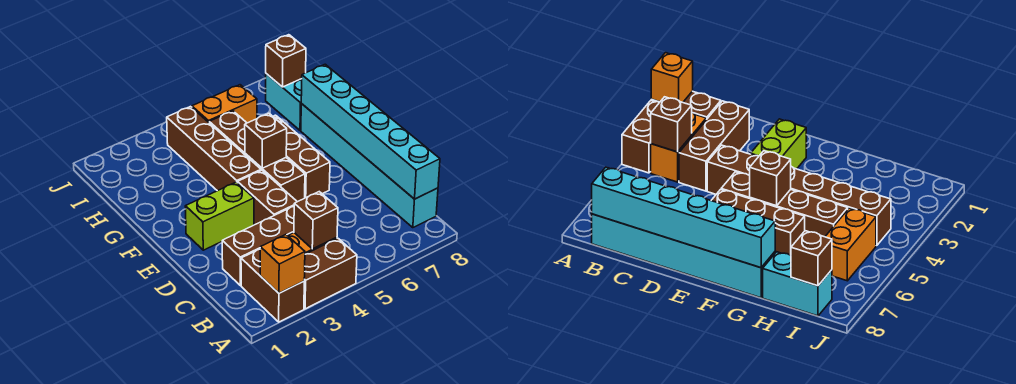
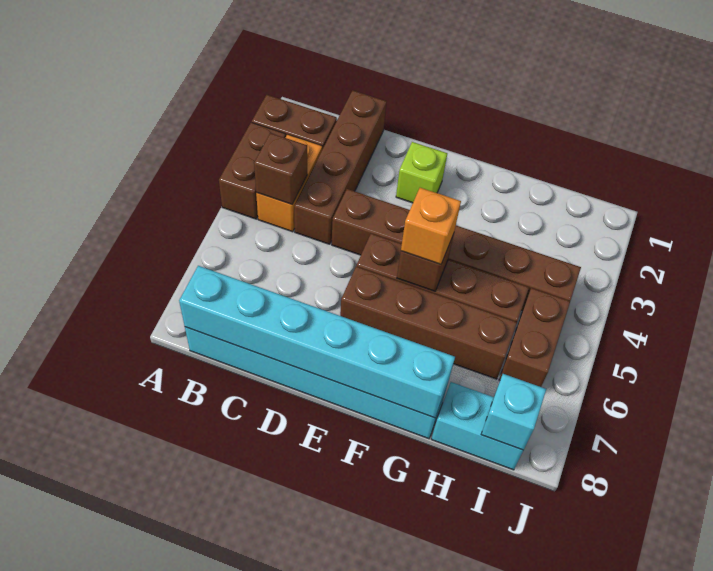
orange brick A2 level 2 -> orange brick F5 level 3
brown brick C2:C4 level 1 -> brown brick C1:C4 level 1
lime brick E2:E3 level 1 -> lime brick E2 level 1
brown brick E6:G6 level 1 -> brown brick E6:H6 level 1
orange brick I5:I6 level 1 -> brown brick I5:I6 level 1
brown brick I8 level 2 -> cyan brick I8 level 2

